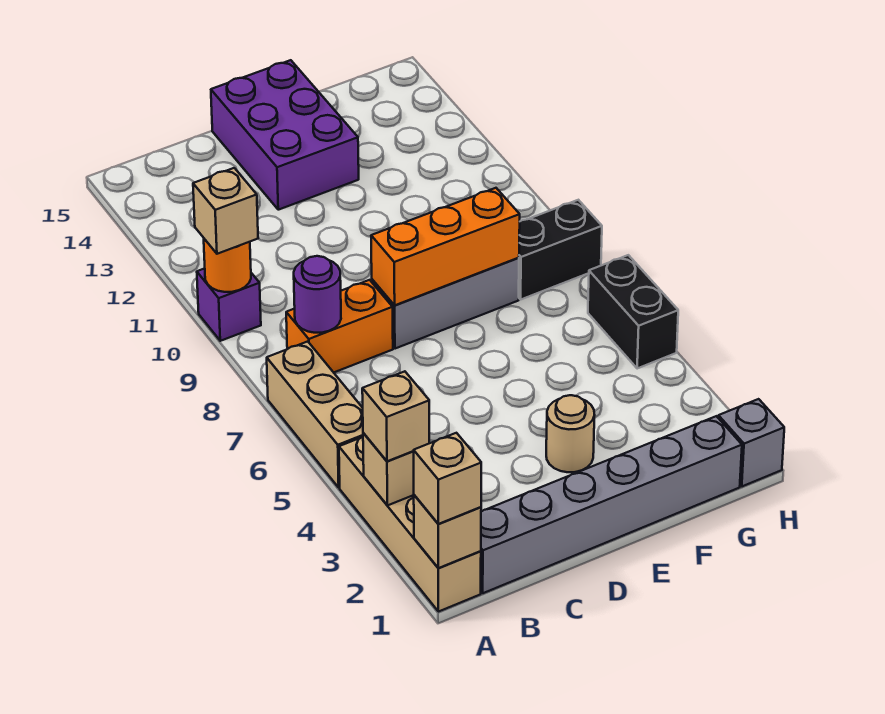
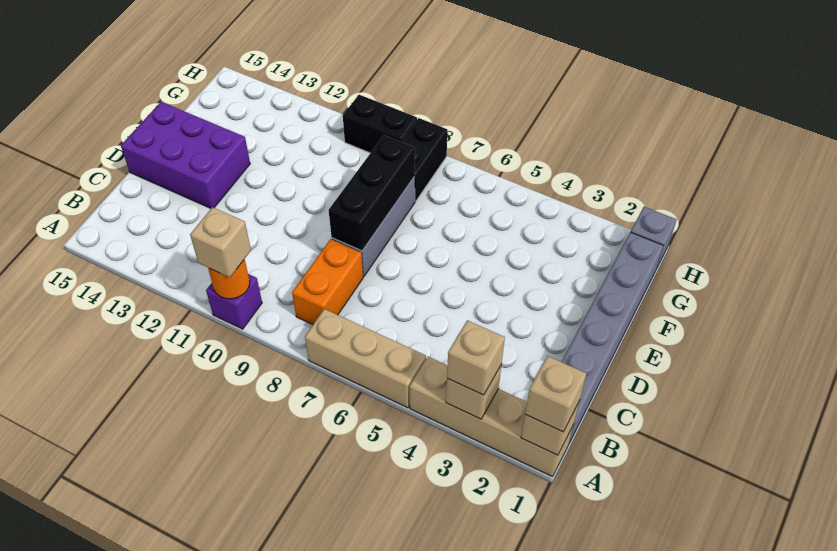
purple round brick B8 level 2 -> none
orange brick D8:F8 level 2 -> black brick D8:F8 level 2
tan round brick E3 level 1 -> none
black brick H5:H6 level 1 -> black brick H9:H10 level 1

